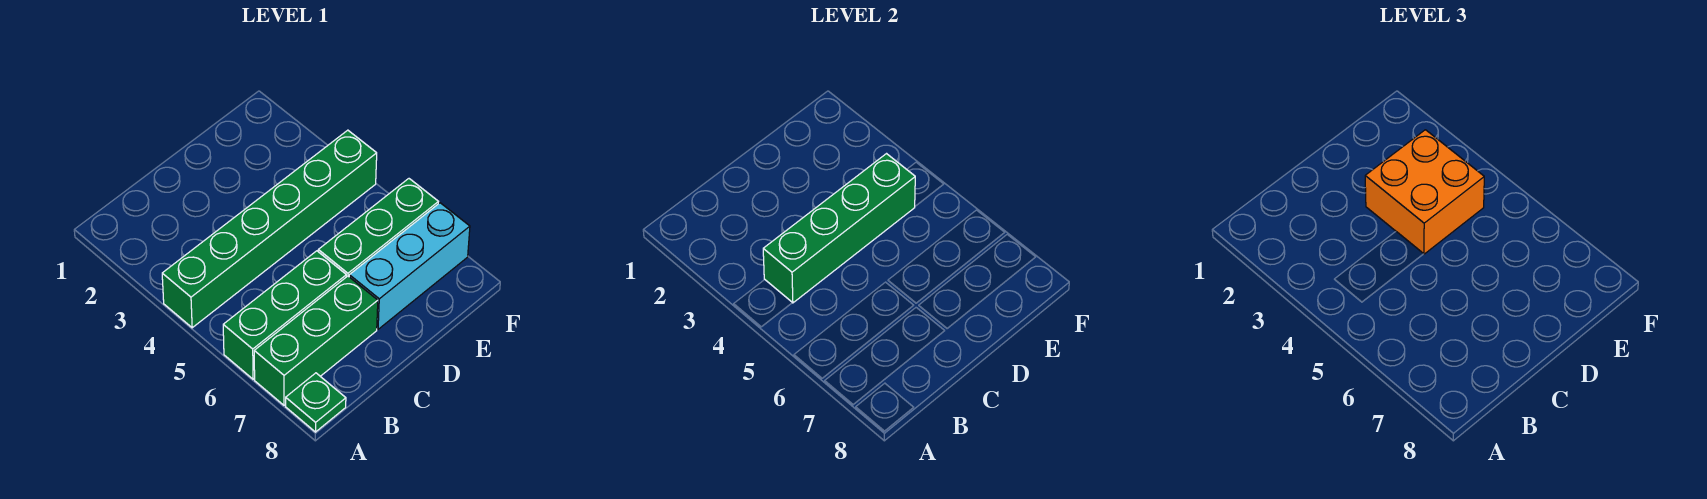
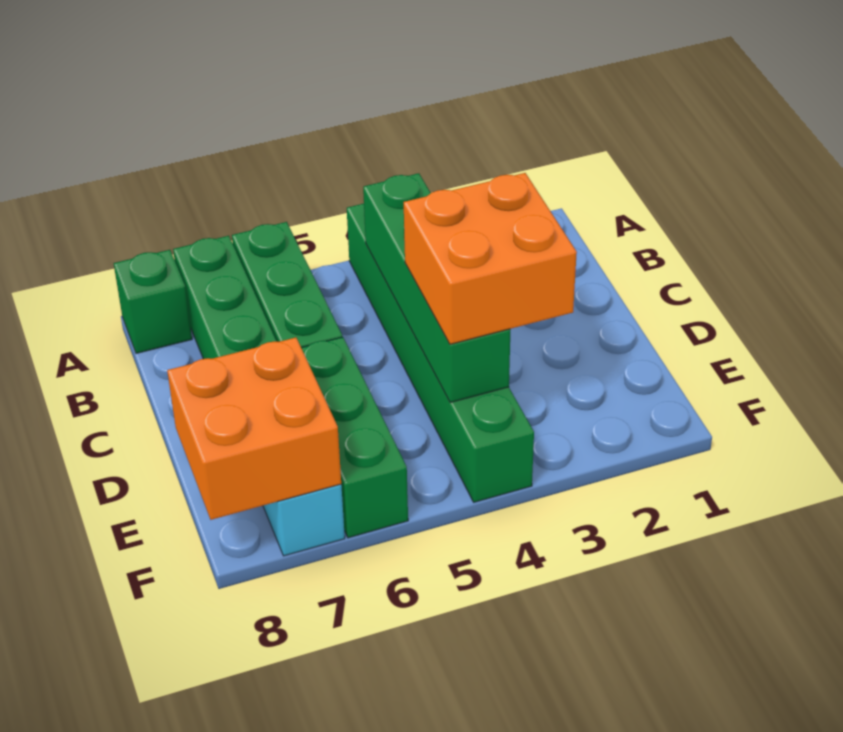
green plate A8 level 1 -> green brick A8 level 1
none -> orange brick E7:F8 level 2

